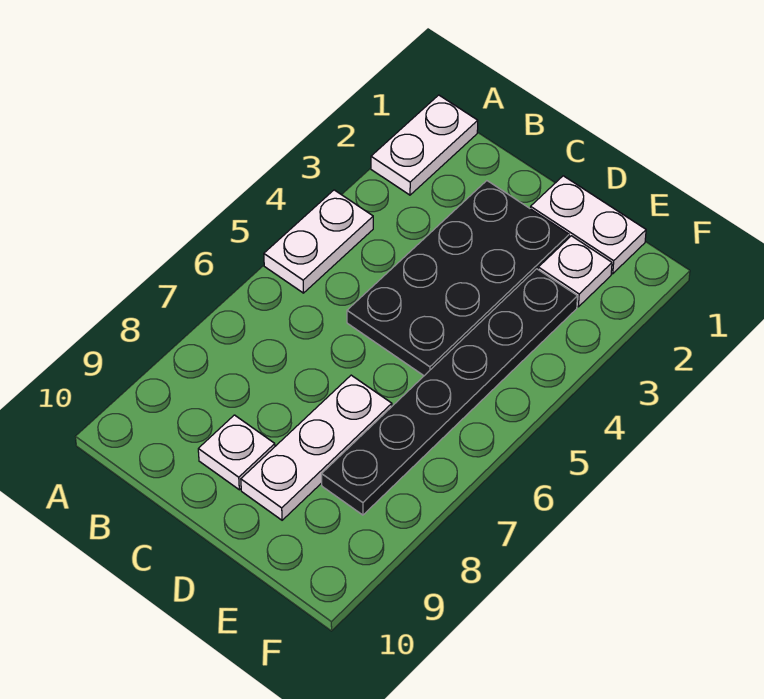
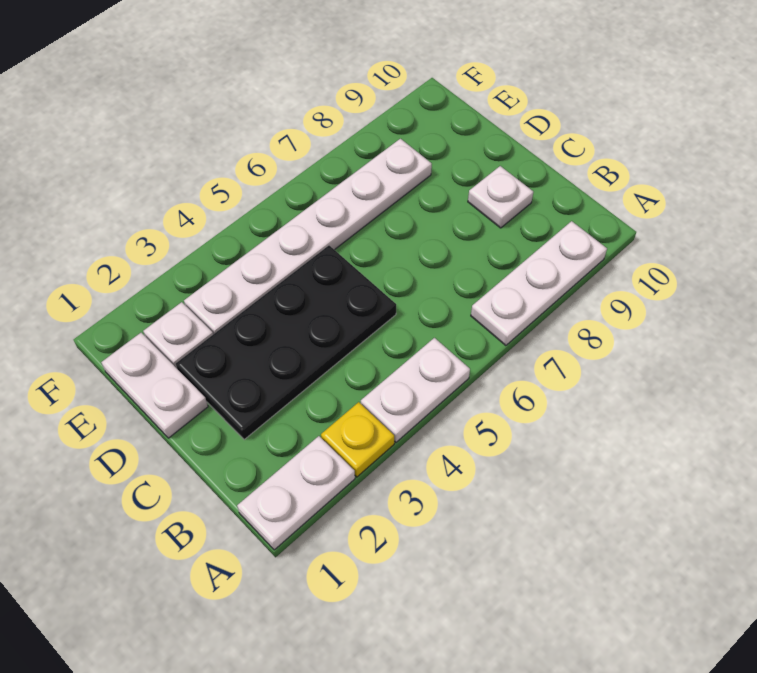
none -> yellow plate A3 level 1
white plate D7:D9 level 1 -> white plate A7:A9 level 1
black plate E3:E8 level 1 -> white plate E3:E8 level 1

